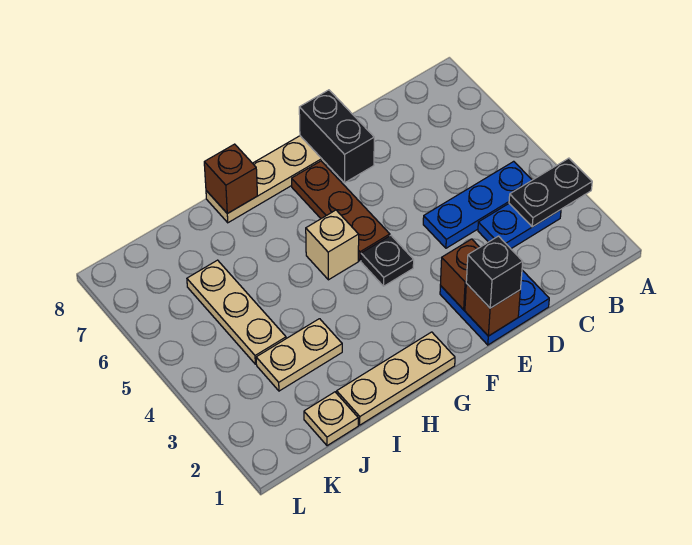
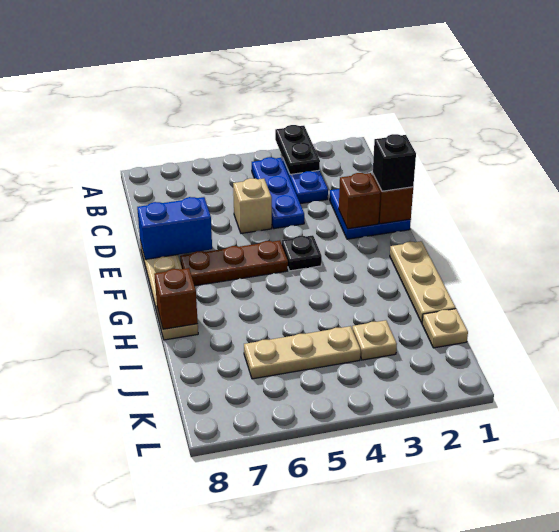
black brick E7:E8 level 2 -> blue brick E7:E8 level 2
tan brick G5 level 1 -> tan brick D5 level 1
tan plate I3:J3 level 1 -> tan plate J3 level 1

